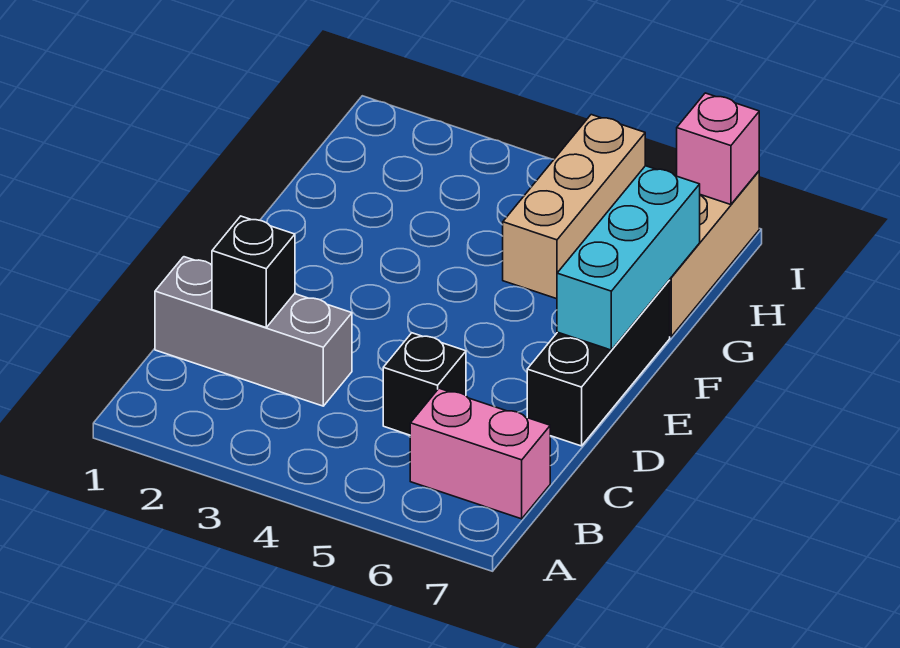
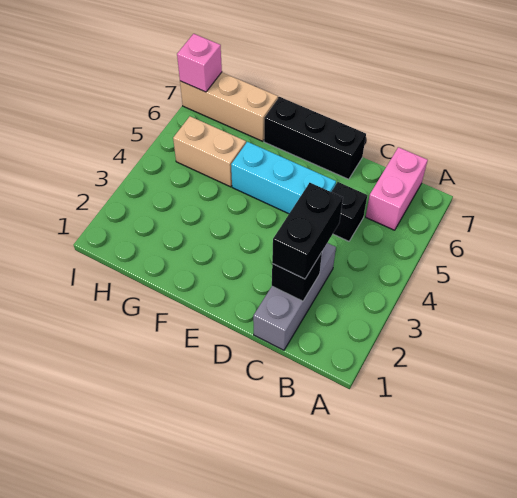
none -> black brick C2:C3 level 3
cyan brick E7:G7 level 2 -> cyan brick D5:F5 level 1
tan brick G5:I5 level 1 -> tan brick G5:H5 level 1

